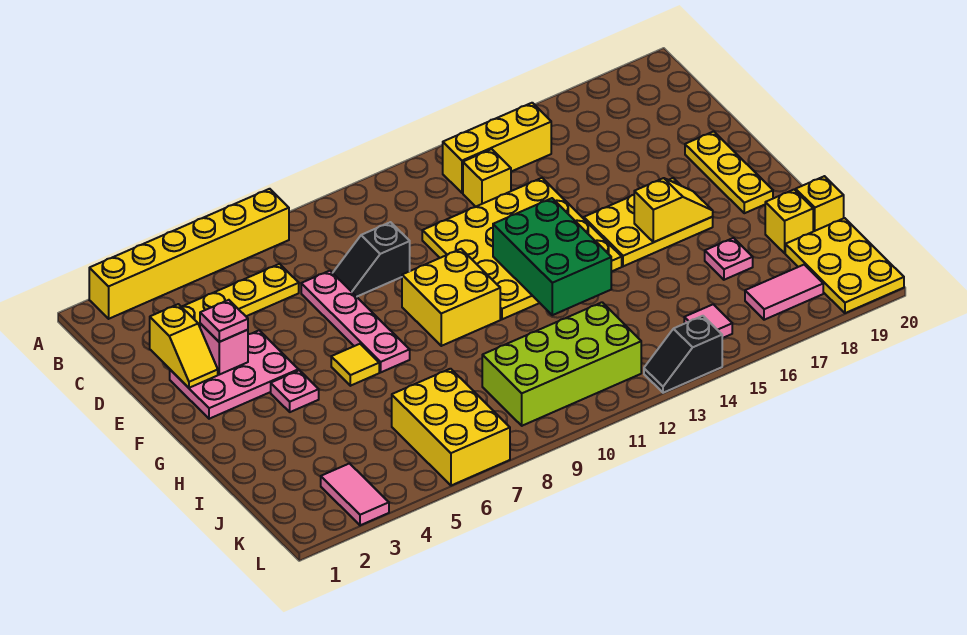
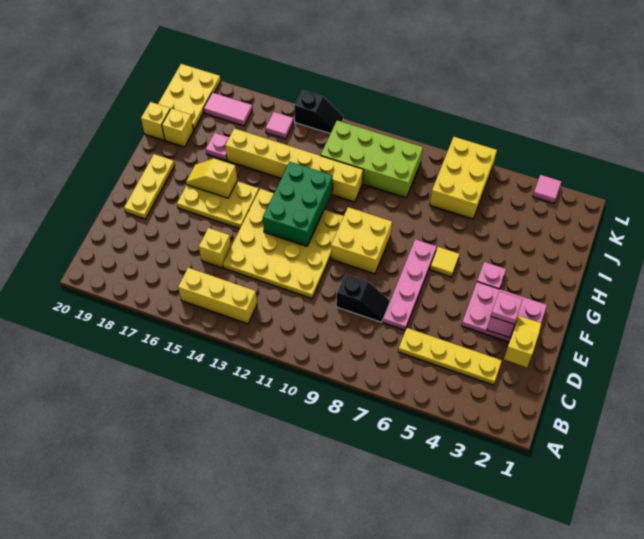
yellow brick A2:A7 level 1 -> yellow brick I11:I16 level 1
yellow brick C13 level 1 -> yellow brick D15 level 1
pink tile K3:L3 level 1 -> pink tile L3 level 1

